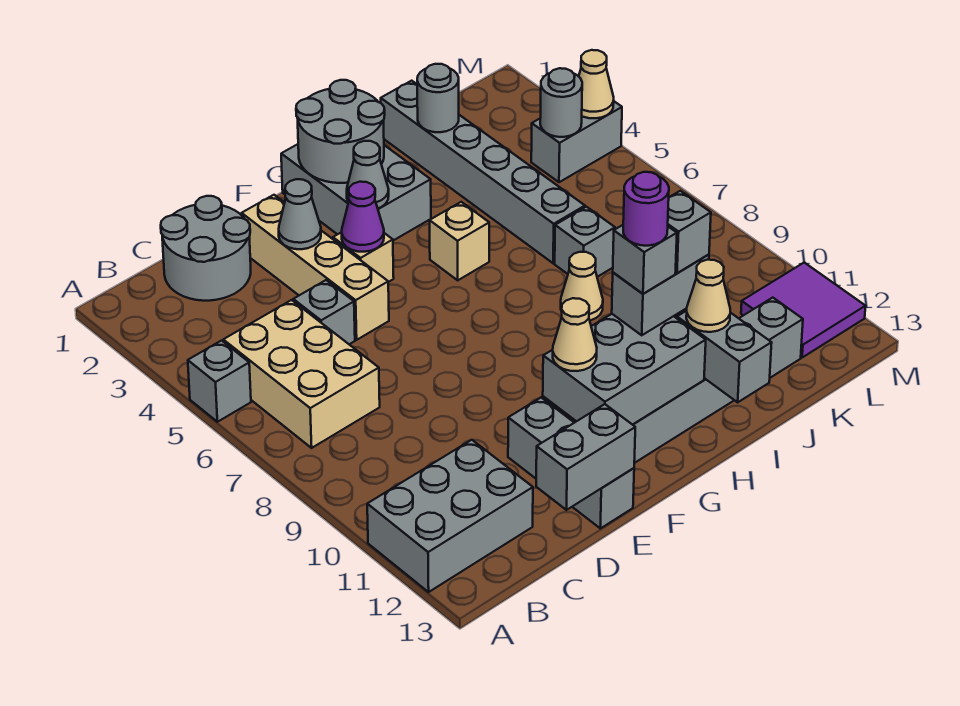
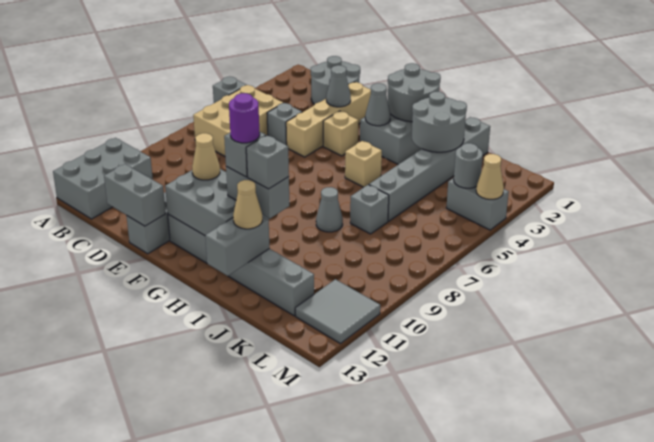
grey brick A11:C12 level 1 -> grey brick A11:B13 level 1
purple cone F4 level 2 -> none
tan cone I8 level 1 -> grey cone I8 level 1
grey round brick J2 level 2 -> grey round brick I2:J3 level 2
purple tile L11:M12 level 1 -> grey tile L11:M12 level 1

